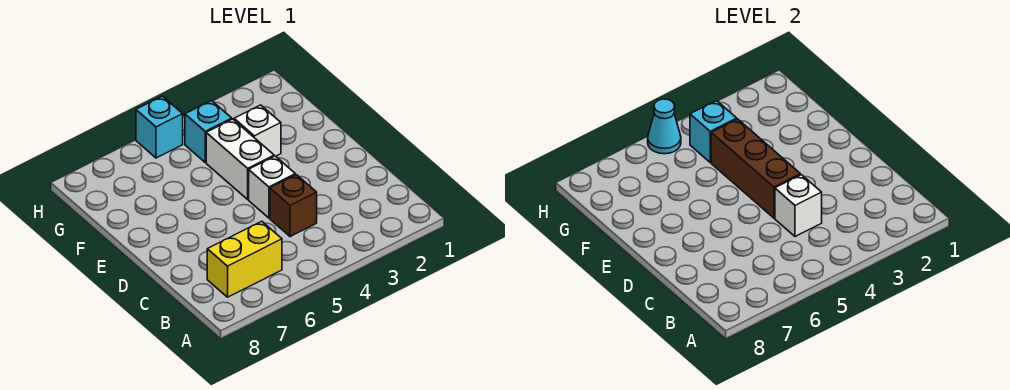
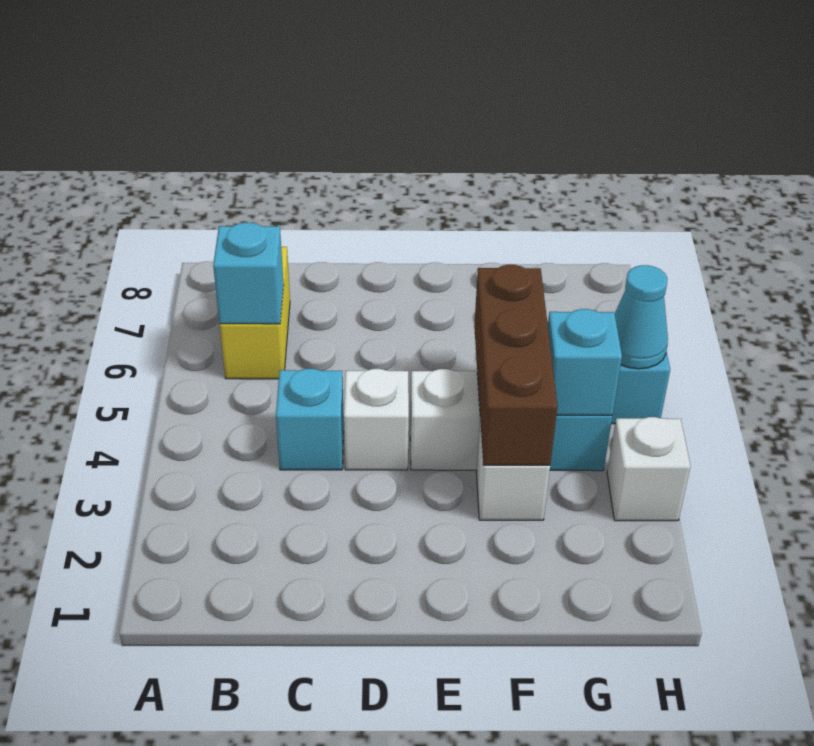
none -> cyan brick B6 level 2
brown brick C4 level 1 -> cyan brick C4 level 1
white brick C4 level 2 -> white brick H3 level 1
brown brick D4:F4 level 2 -> brown brick F3:F5 level 2

